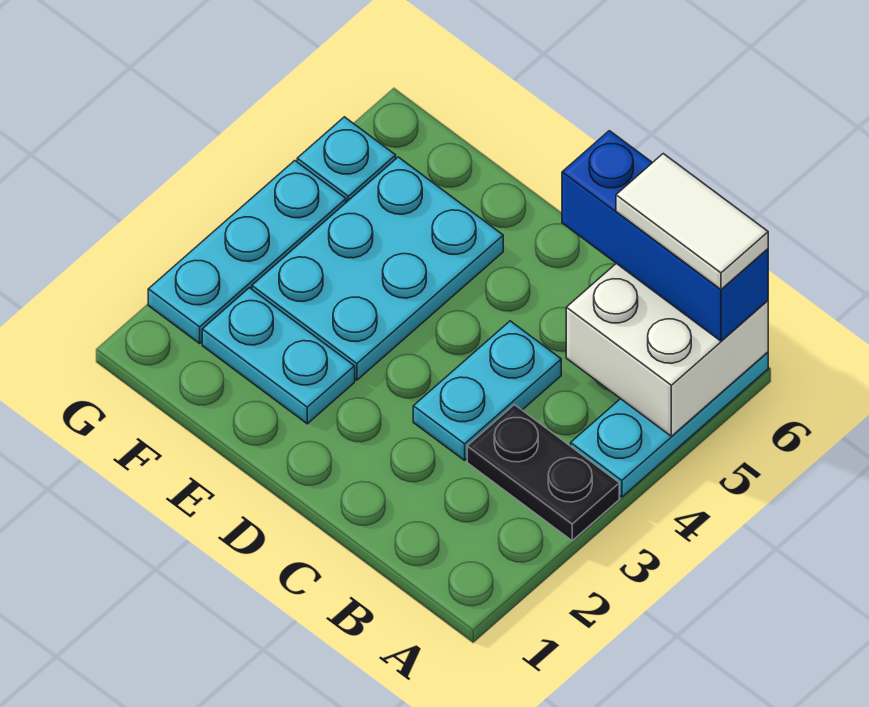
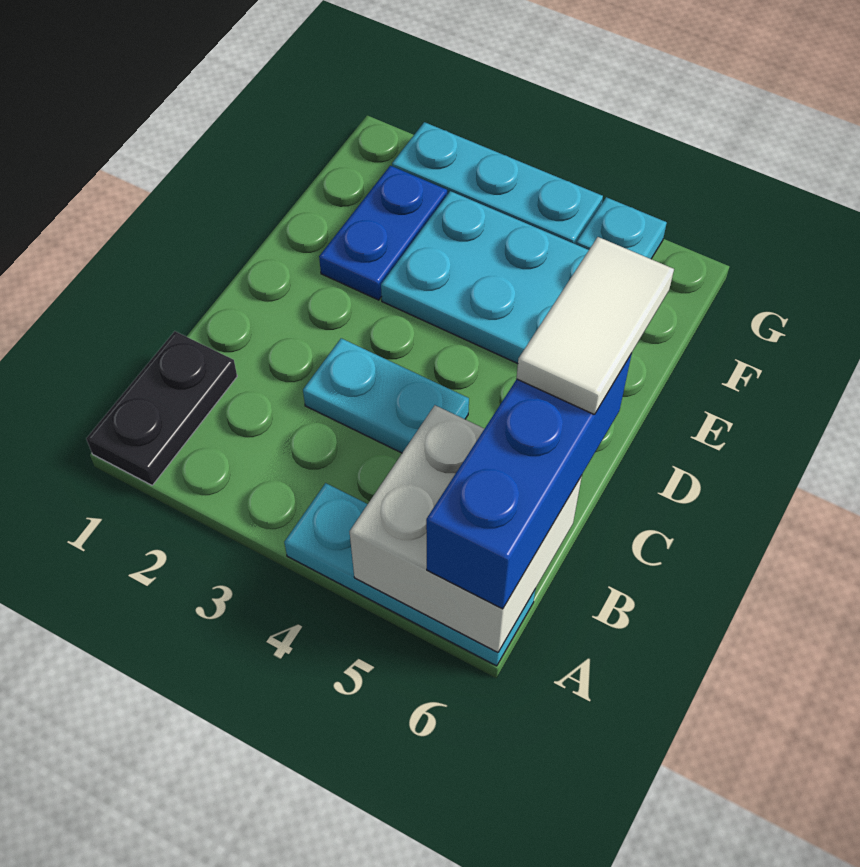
black plate A3:B3 level 1 -> black plate A1:B1 level 1
white tile A6:B6 level 4 -> white tile C6:D6 level 4
cyan plate E2:F2 level 1 -> blue plate E2:F2 level 1

